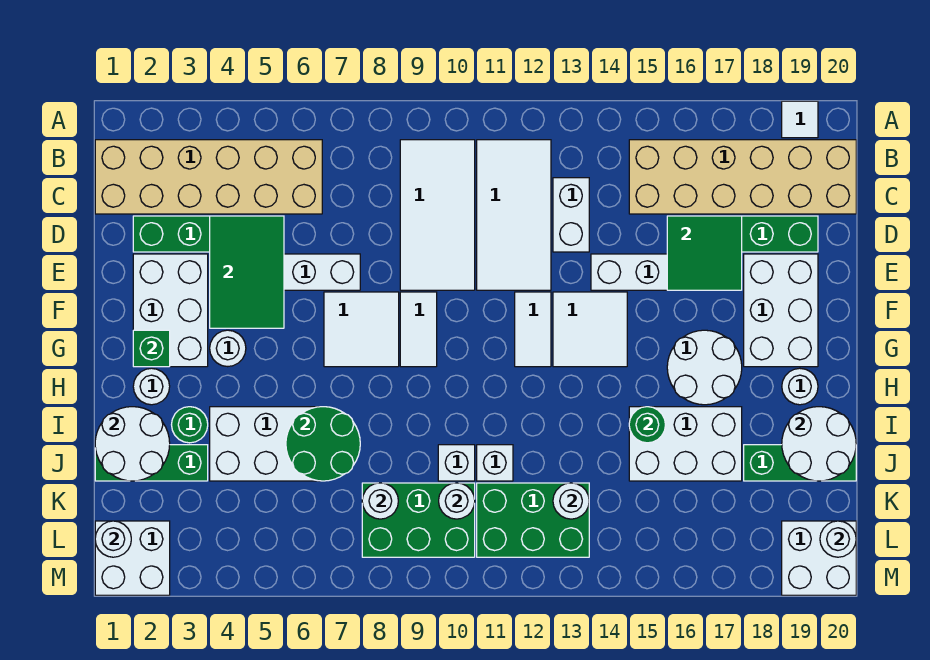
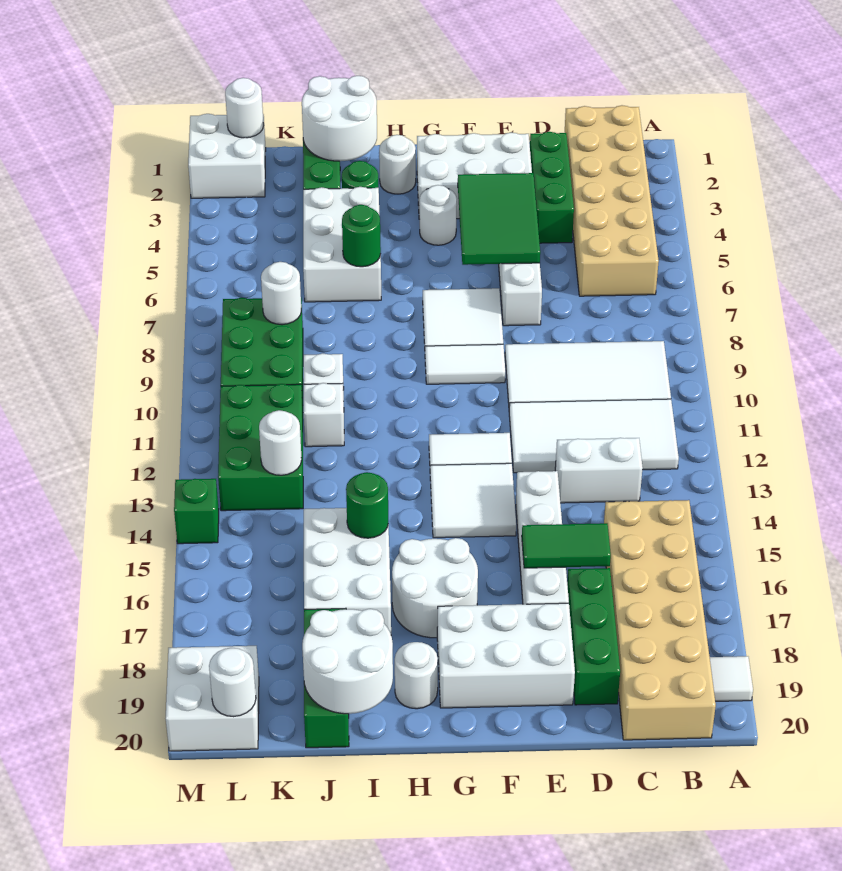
green tile D4:F5 level 2 -> green tile E4:F6 level 2
green tile D16:E17 level 2 -> green tile D16:E16 level 2
green brick G2 level 2 -> green brick M14 level 1
green round brick I6:J7 level 2 -> green round brick I6 level 2
white round brick K10 level 2 -> none

